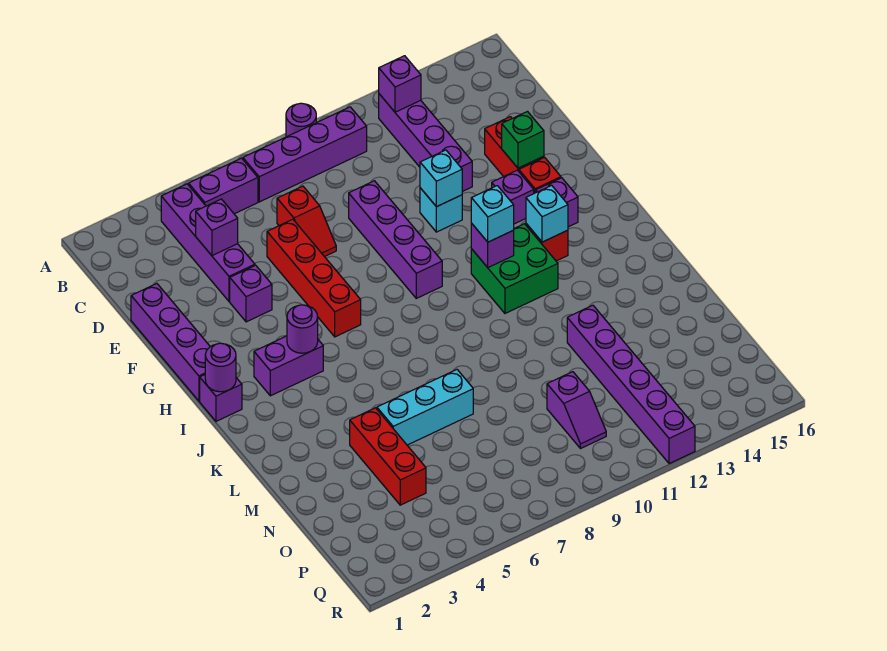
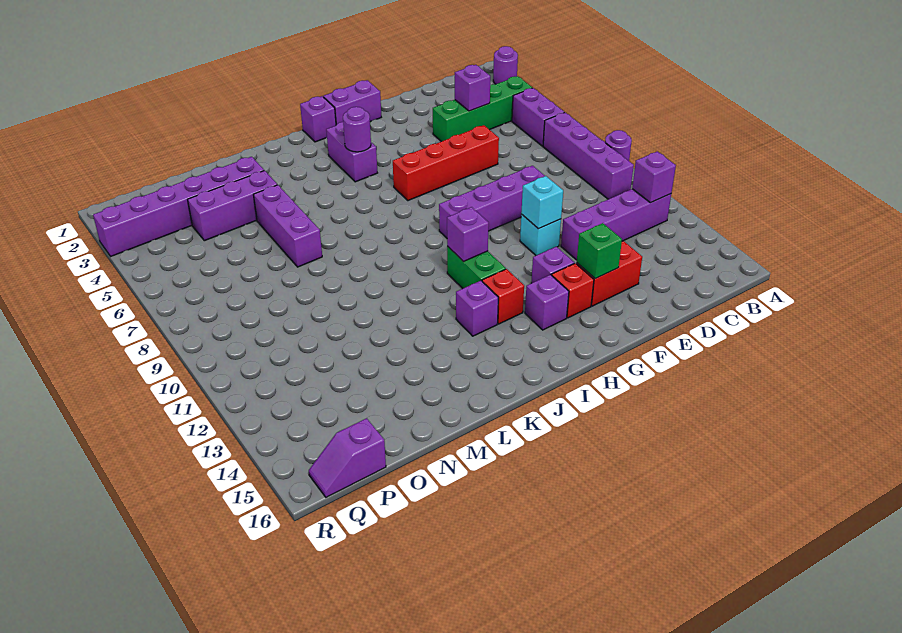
purple brick B4:E4 level 1 -> green brick B4:E4 level 1
red slope D7:E7 level 1 top D -> none
purple brick E1:H1 level 1 -> purple brick G1:H1 level 1
purple brick F4 level 1 -> purple brick J13 level 1
purple round brick I1 level 2 -> purple round brick A2 level 1
green brick I11:J12 level 1 -> green brick I11:I12 level 1
cyan brick I11 level 3 -> none
cyan brick I13 level 2 -> none
red brick M4:O4 level 1 -> purple brick M4:O4 level 1
cyan brick M5:M7 level 1 -> purple brick M5:M7 level 1
purple brick M12:R12 level 1 -> purple brick M3:R3 level 1
purple slope O10:P10 level 1 top O -> purple slope P16:Q16 level 1 top P

